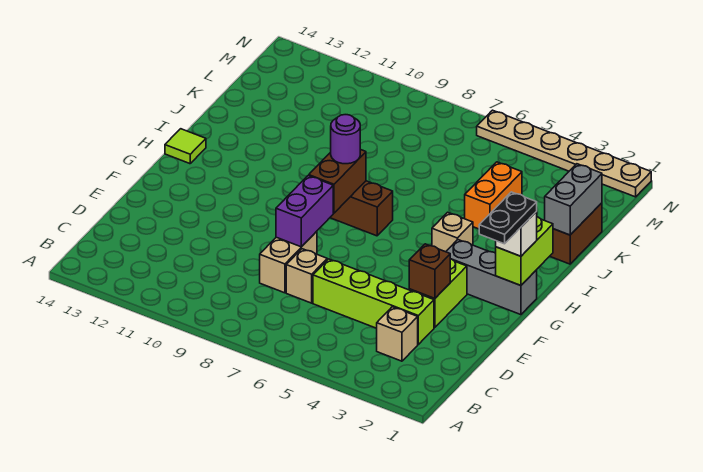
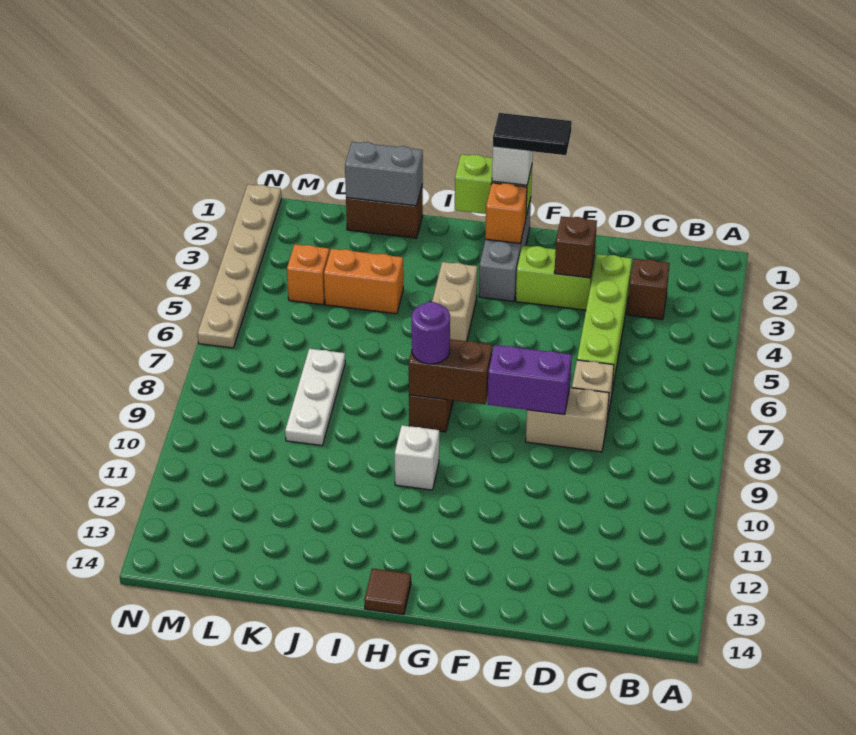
tan brick C3 level 1 -> brown brick C3 level 1
black plate F1:G1 level 4 -> black tile F1:G1 level 4
none -> orange brick G2 level 2
tan brick H4 level 1 -> tan brick H4:H5 level 1
none -> white brick H10 level 1
lime tile H14 level 1 -> brown tile H14 level 1
none -> white plate K7:K9 level 1
none -> orange brick L4 level 1

